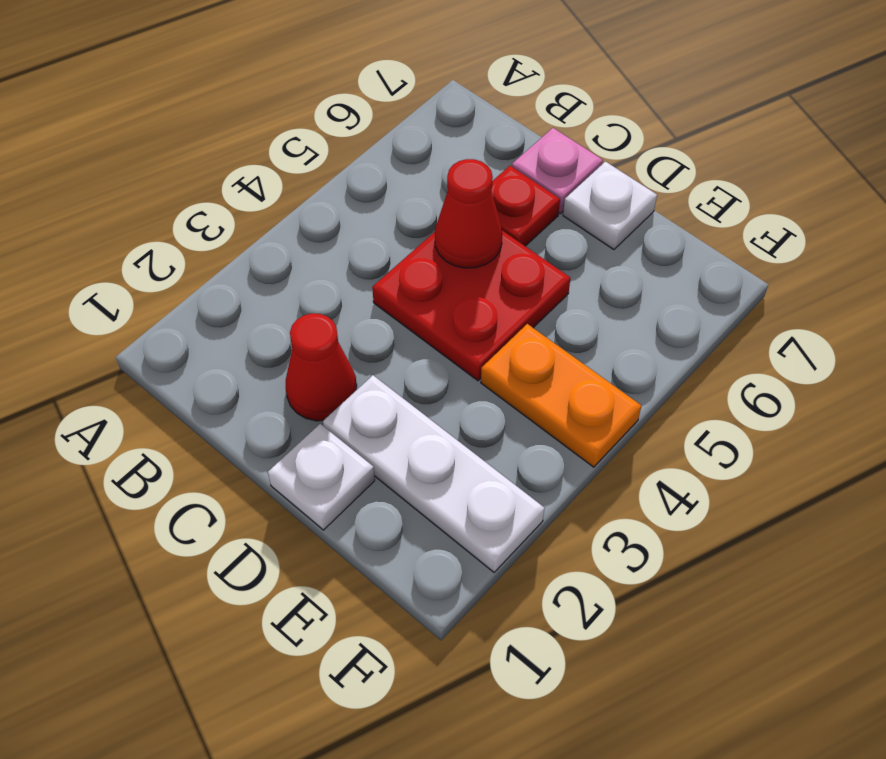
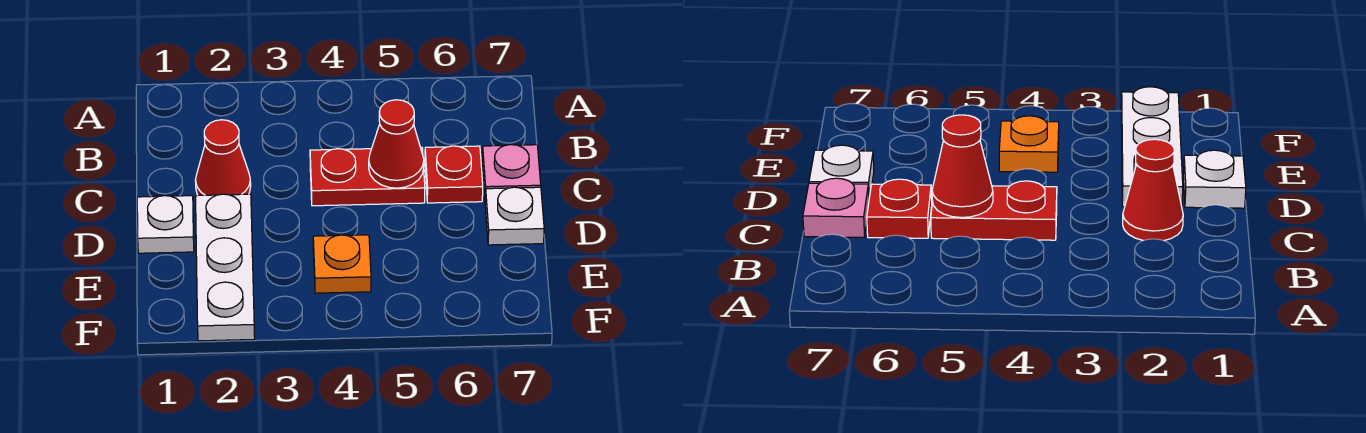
red plate C4:D5 level 1 -> red plate C4:C5 level 1
orange plate E4:F4 level 1 -> orange plate E4 level 1

